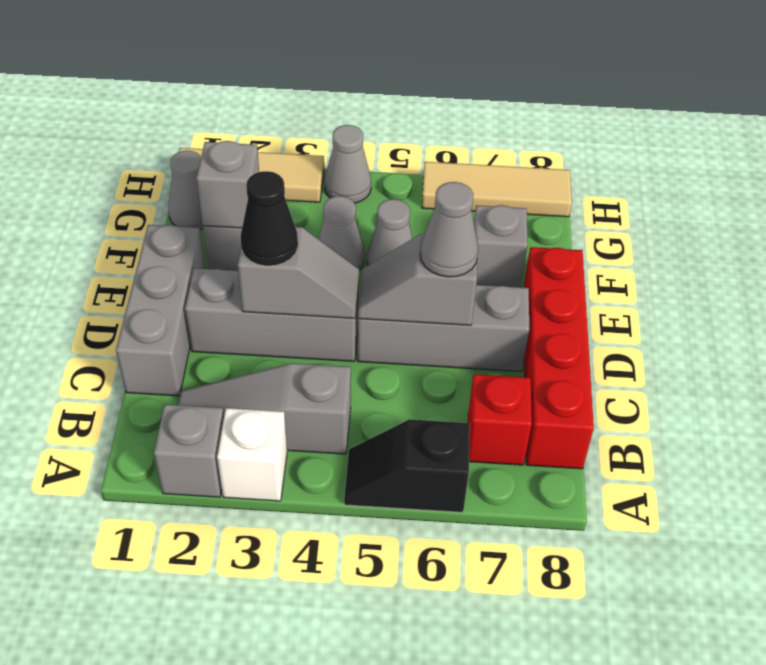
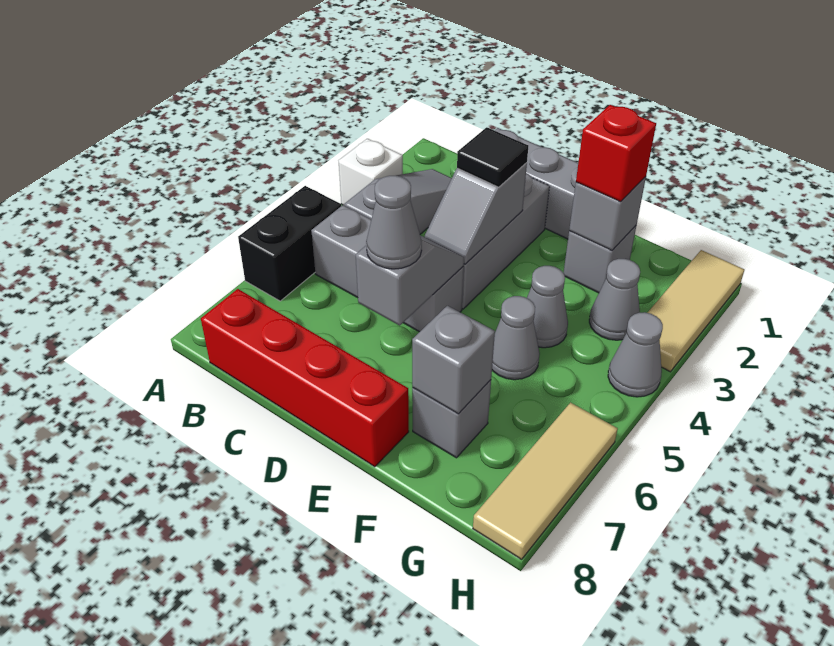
grey brick A2 level 1 -> grey brick F7 level 2
black slope A5:A6 level 1 top 6 -> black brick A5:A6 level 1
red brick B7 level 1 -> red brick F2 level 3
black cone D3 level 3 -> black tile D3 level 3
grey brick D5:D7 level 1 -> grey brick B5:D5 level 1
grey cone G1 level 1 -> grey cone G3 level 1

